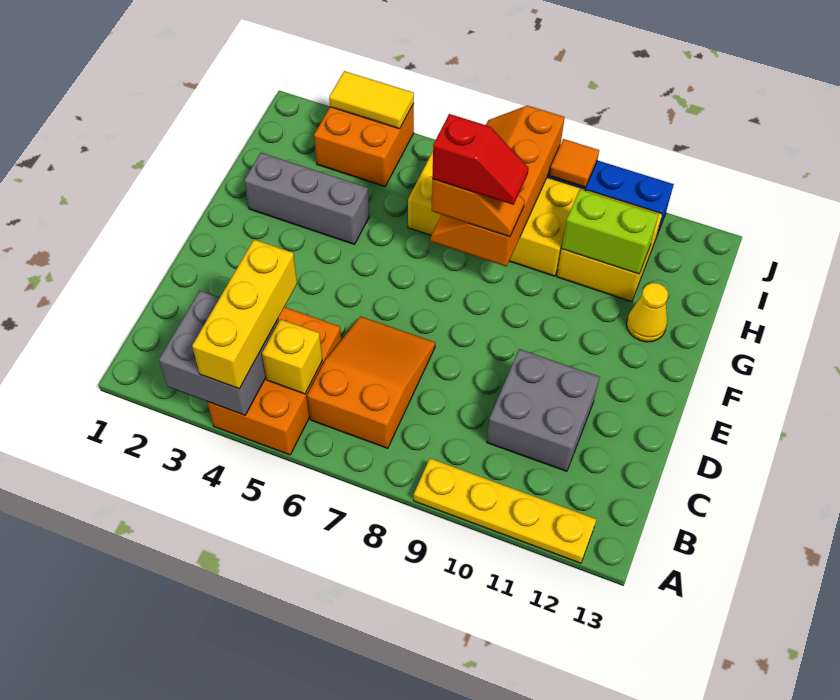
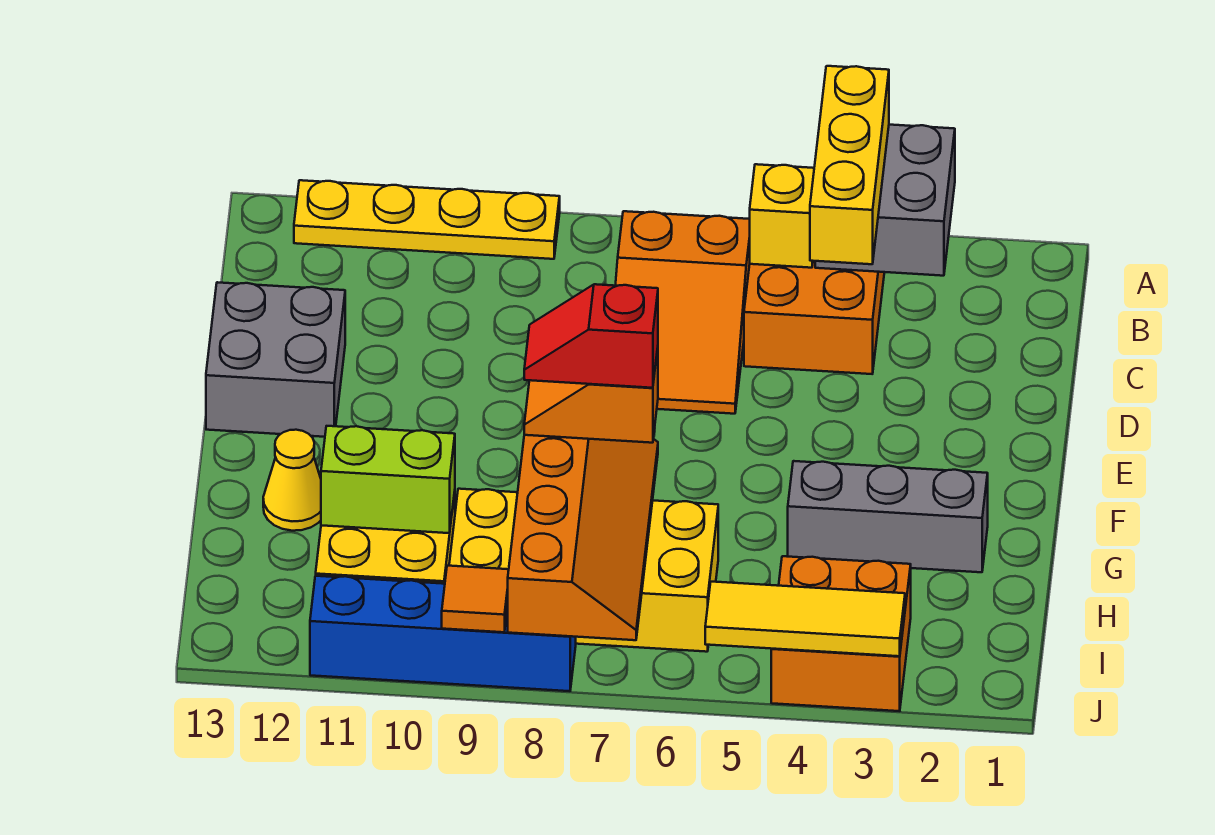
grey brick C10:D11 level 1 -> grey brick D12:E13 level 1
yellow tile J3:J4 level 2 -> yellow tile J3:J5 level 2

